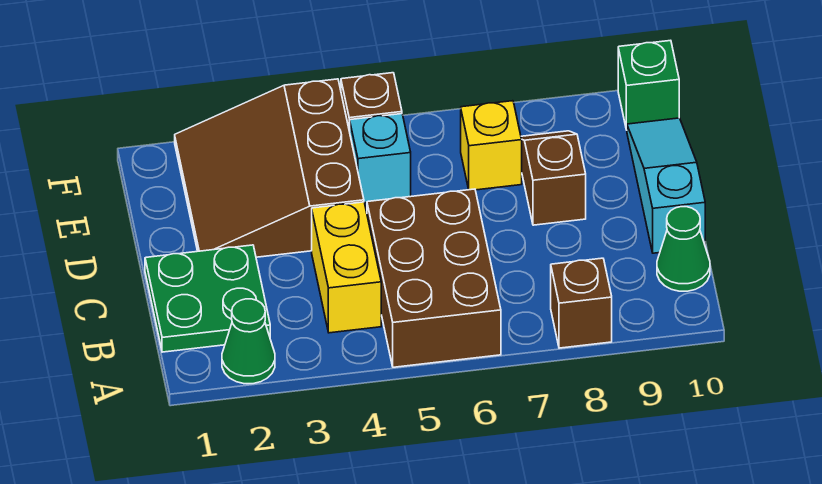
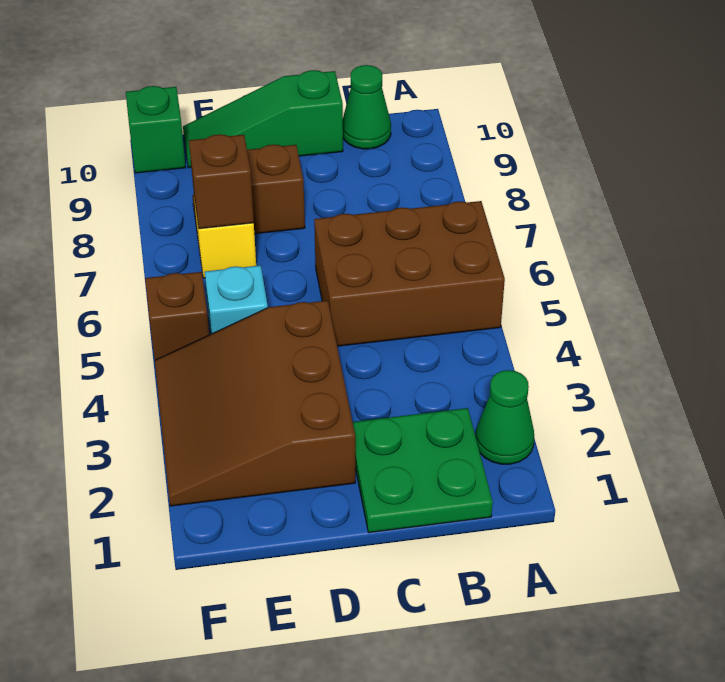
brown brick A8 level 1 -> brown brick E7 level 2
yellow brick B4:C4 level 1 -> none
cyan slope C10:E10 level 1 top C -> green slope C10:E10 level 1 top C
brown slope D2:F4 level 1 top 4 -> brown slope D2:F4 level 1 top D

